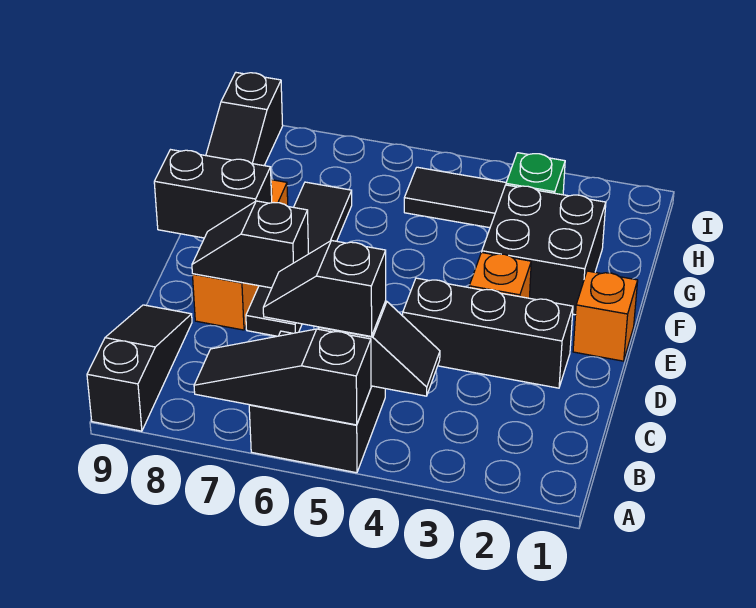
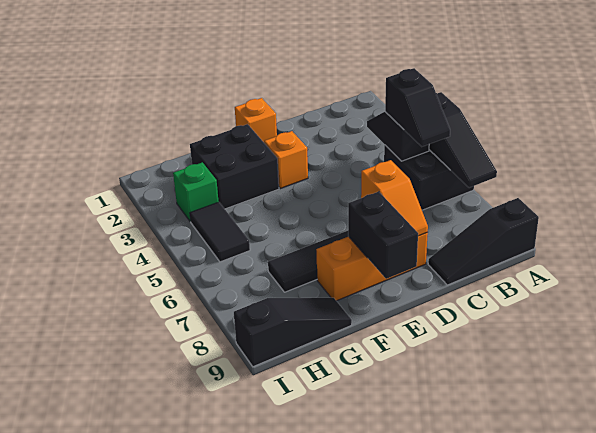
black brick D2:D4 level 1 -> none
black slope D7:D8 level 2 top 7 -> orange slope D7:D8 level 2 top 7

